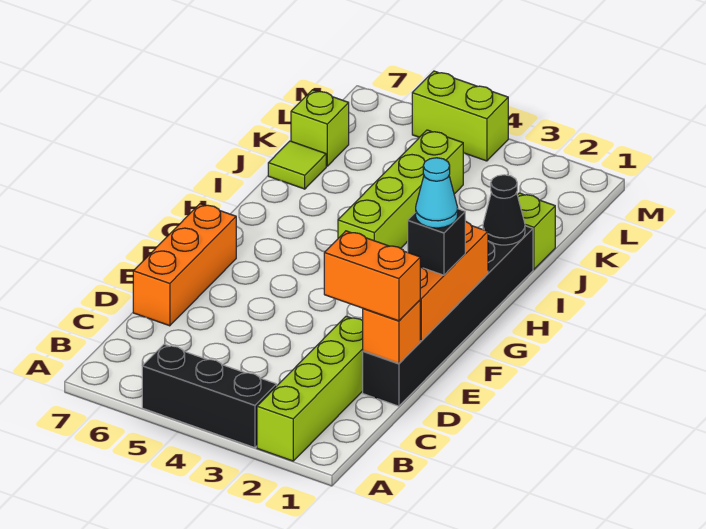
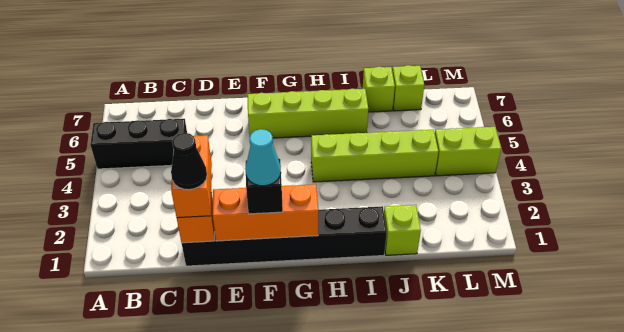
lime brick A2:D2 level 1 -> lime brick F6:I6 level 1
black brick A3:A5 level 1 -> black brick A5:C5 level 1
orange brick D7:F7 level 1 -> none
black cone I1 level 2 -> black cone D1 level 4
lime tile J7 level 1 -> lime brick J7 level 1
lime brick M4:M5 level 1 -> lime brick L4:M4 level 1

